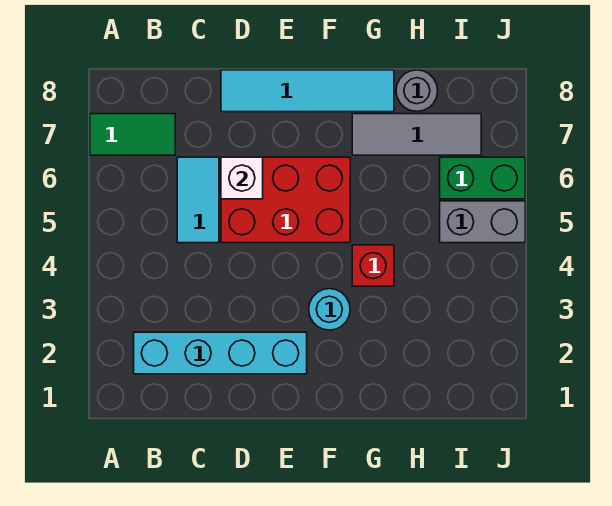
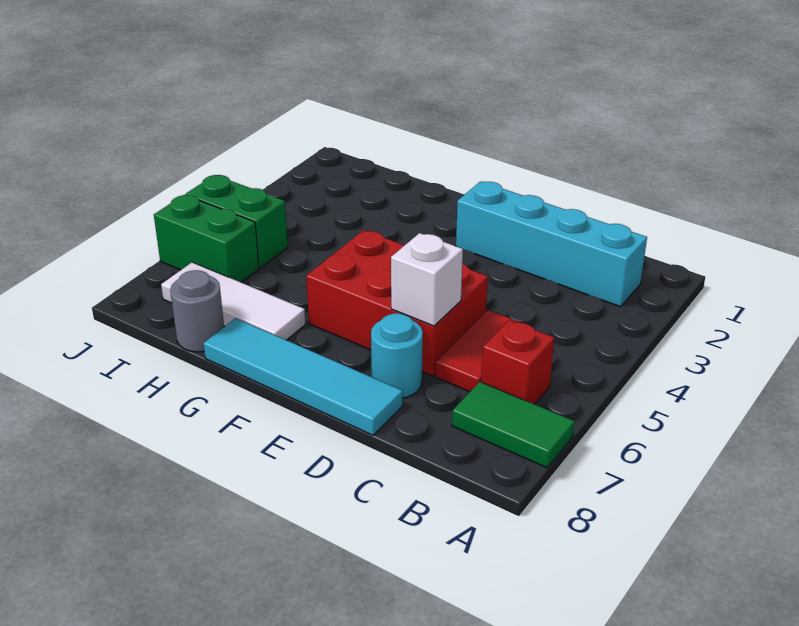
cyan tile C5:C6 level 1 -> red tile C5:C6 level 1
cyan round brick F3 level 1 -> cyan round brick D7 level 1
red brick G4 level 1 -> red brick B6 level 1
grey tile G7:I7 level 1 -> white tile G7:I7 level 1
grey brick I5:J5 level 1 -> green brick I5:J5 level 1

